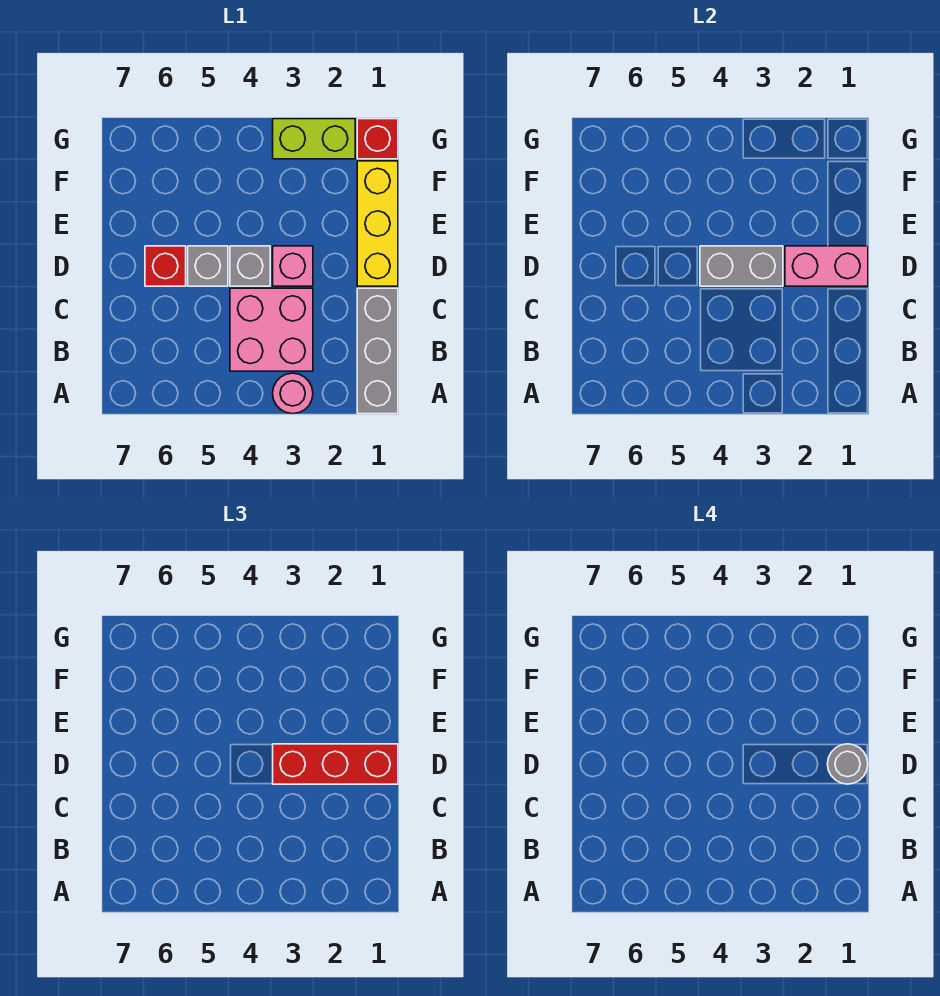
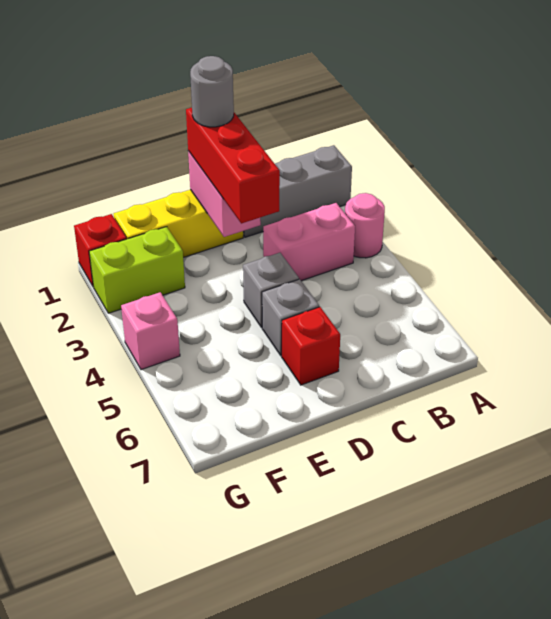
pink brick B3:C4 level 1 -> pink brick B3:C3 level 1
pink brick D3 level 1 -> pink brick G4 level 1
grey brick D3:D4 level 2 -> none
lime brick G2:G3 level 1 -> lime brick F2:G2 level 1

